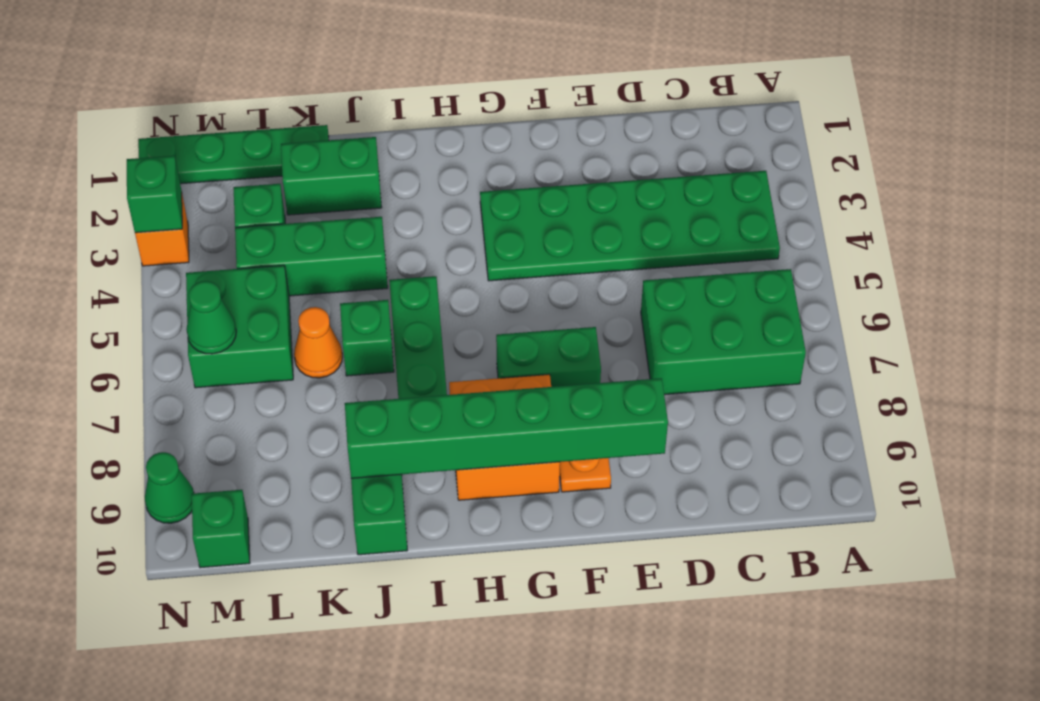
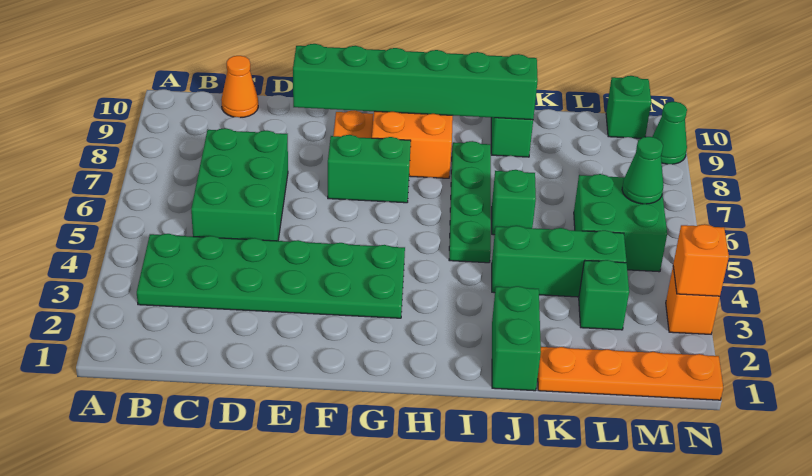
green brick B6:D7 level 1 -> green brick C5:D7 level 1
green brick J2:K2 level 1 -> green brick J1:J2 level 1
green plate K1:N1 level 1 -> orange plate K1:N1 level 1
orange cone K6 level 1 -> orange cone C10 level 1
green brick N3 level 2 -> orange brick N3 level 2

